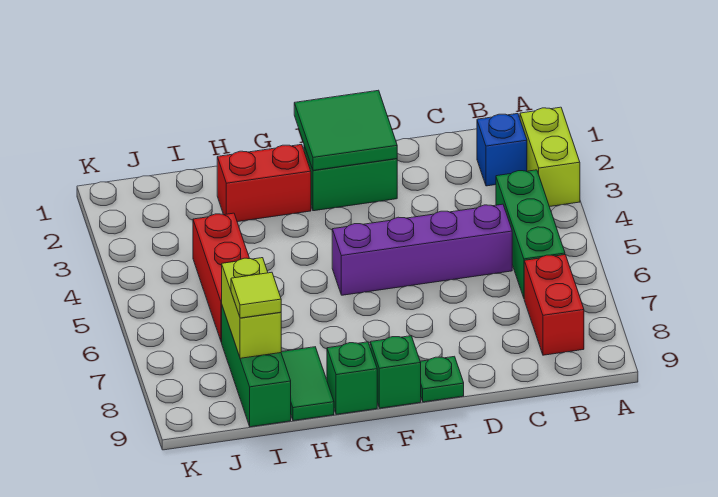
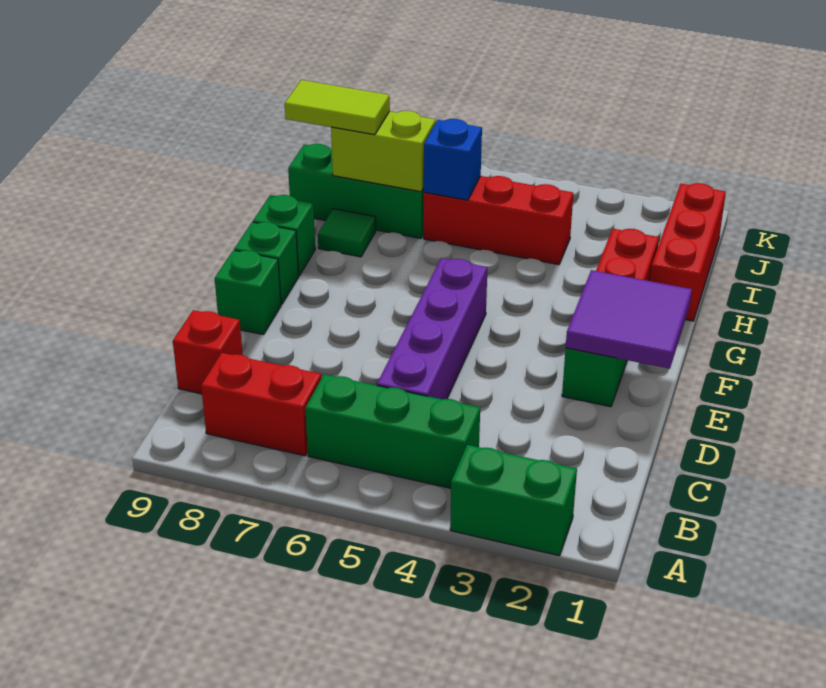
lime brick A2:A3 level 1 -> green brick A2:A3 level 1
blue brick B2 level 1 -> blue brick I6 level 2
none -> red brick C9 level 1
green tile E1:F2 level 2 -> purple tile E1:F2 level 2
green plate E9 level 1 -> green brick E9 level 1
none -> red brick H1:J1 level 1
green tile H8:H9 level 1 -> green tile H8 level 1
lime tile I8 level 3 -> lime tile I8:I9 level 3

